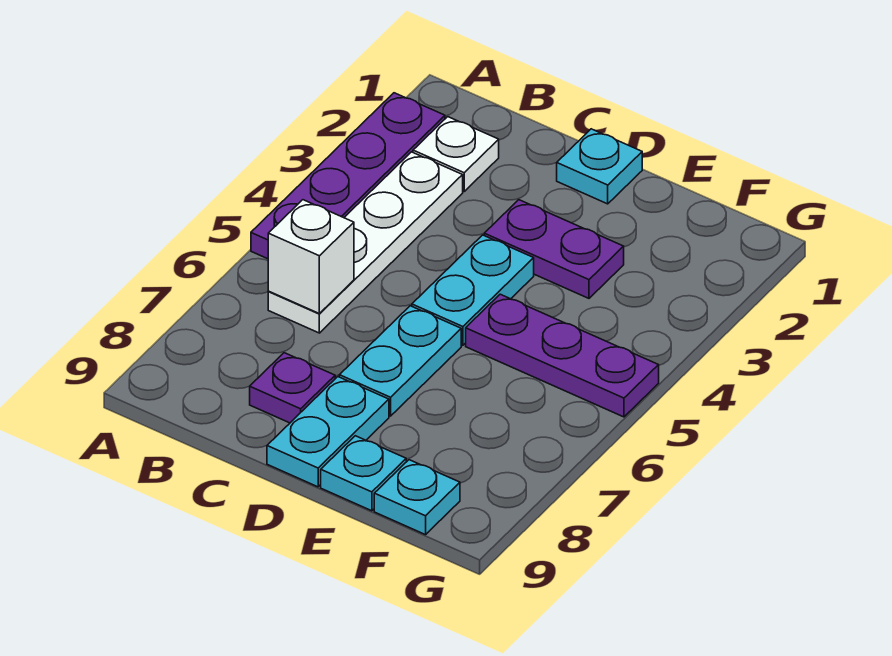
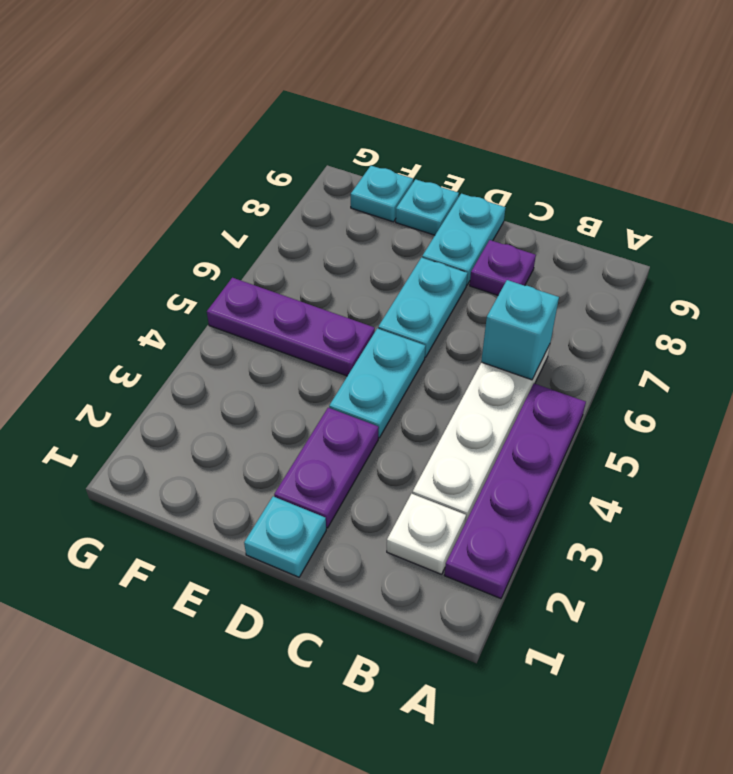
white brick B6 level 2 -> cyan brick B6 level 2
purple plate D3:E3 level 1 -> purple plate D2:D3 level 1

